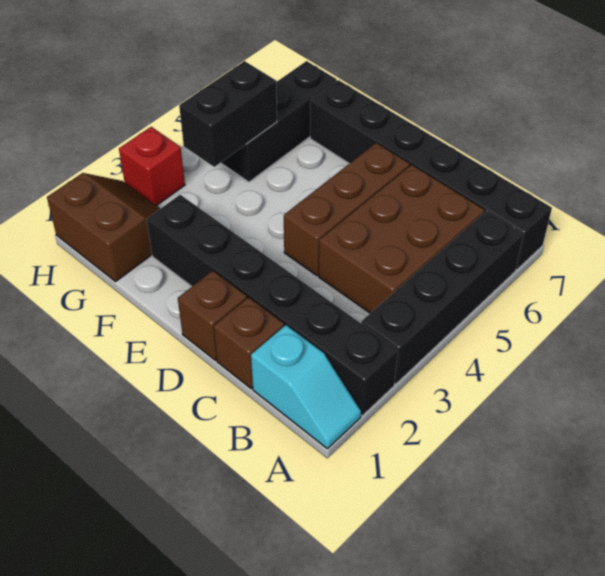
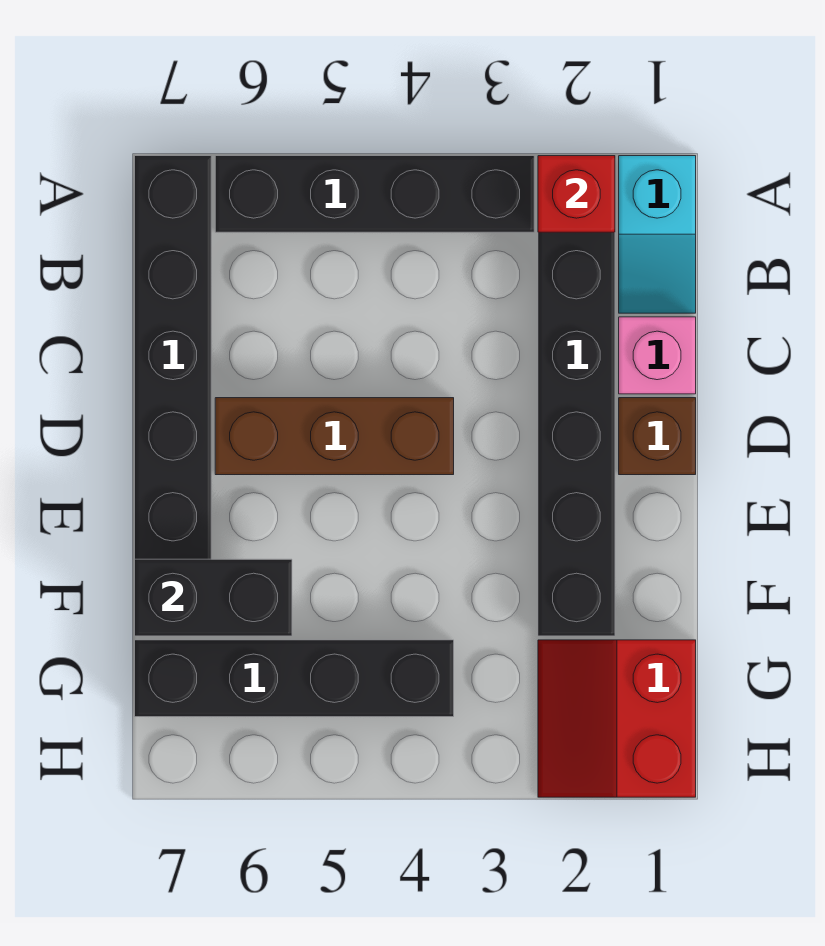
cyan slope A1:B1 level 1 top B -> cyan slope A1:B1 level 1 top A
brown brick B4:C6 level 1 -> none
brown brick C1 level 1 -> pink brick C1 level 1
brown slope G1:H2 level 1 top 1 -> red slope G1:H2 level 1 top 1
black brick G4:G5 level 2 -> black brick F6:F7 level 2
black brick G5:G7 level 1 -> black brick G4:G7 level 1
red brick H3 level 1 -> red brick A2 level 2

